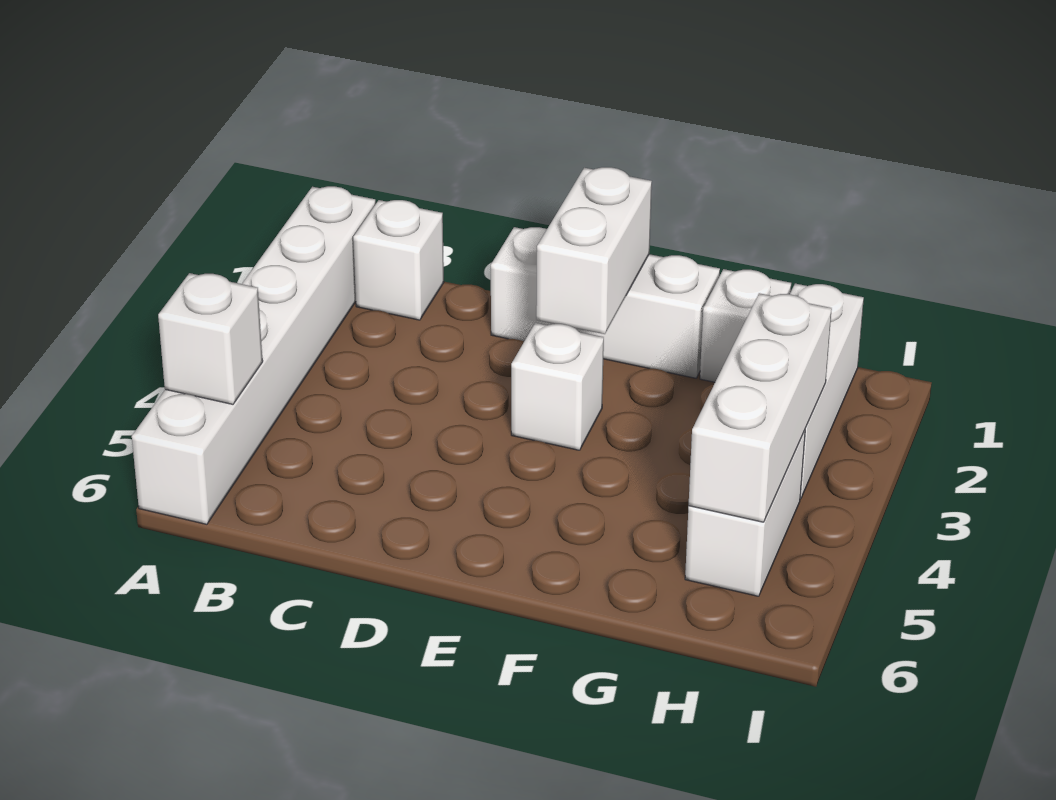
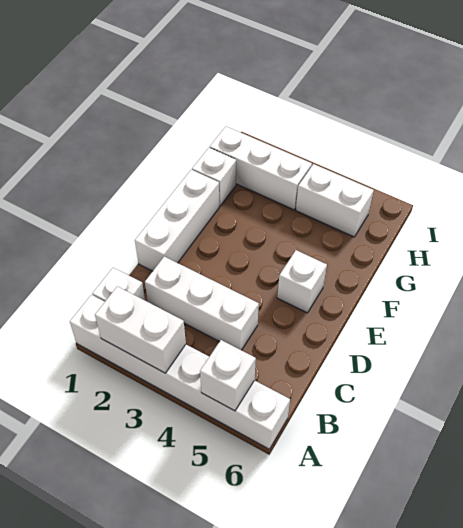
white brick E1:E2 level 2 -> white brick A2:A3 level 2
white brick E3 level 1 -> white brick E5 level 1
white brick H3:H5 level 2 -> white brick C2:C4 level 1

